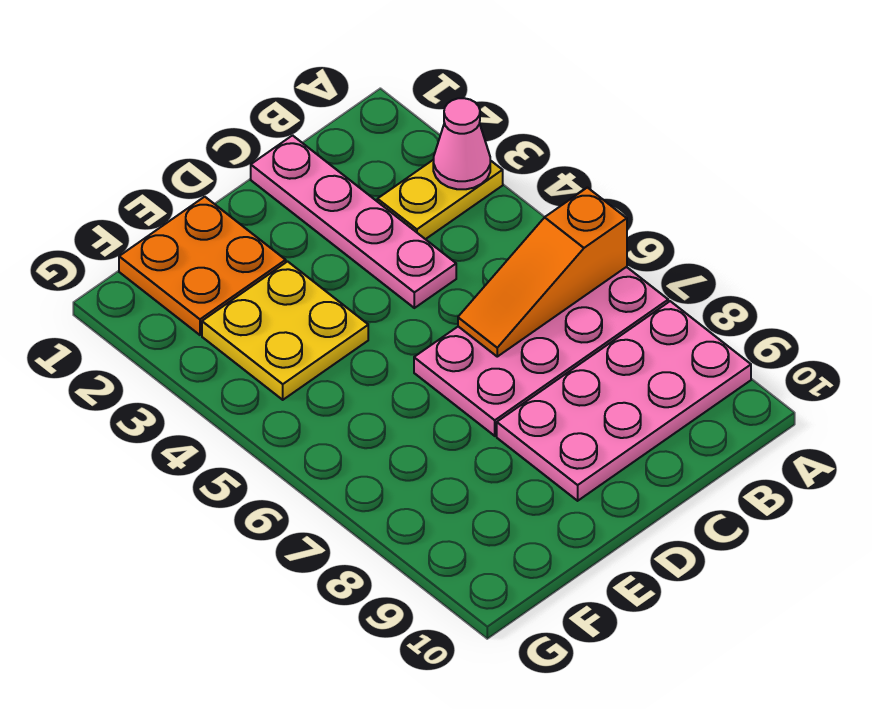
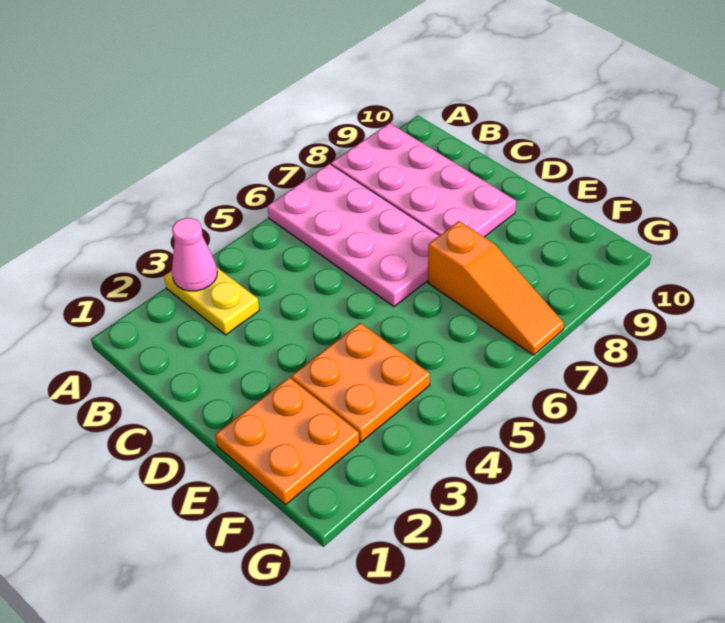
orange slope A6:C6 level 2 top A -> orange slope E7:G7 level 1 top E
pink plate C1:C4 level 1 -> none
yellow plate E3:F4 level 1 -> orange plate E3:F4 level 1

